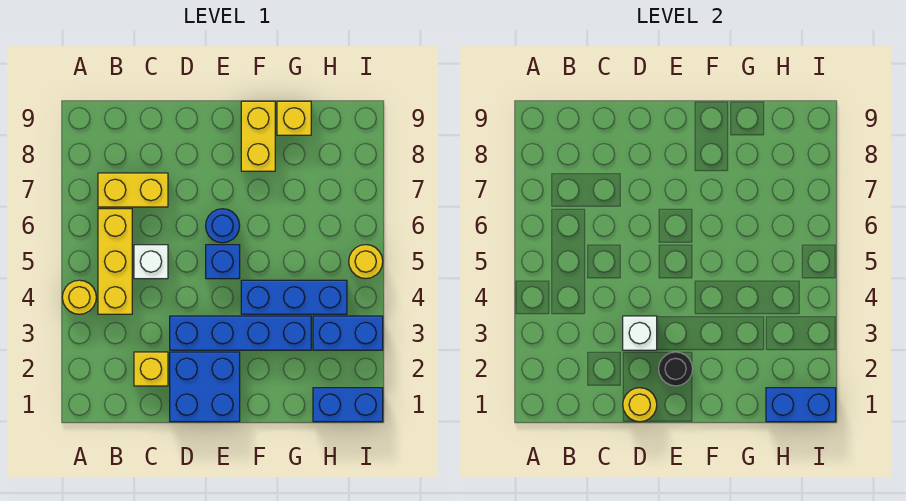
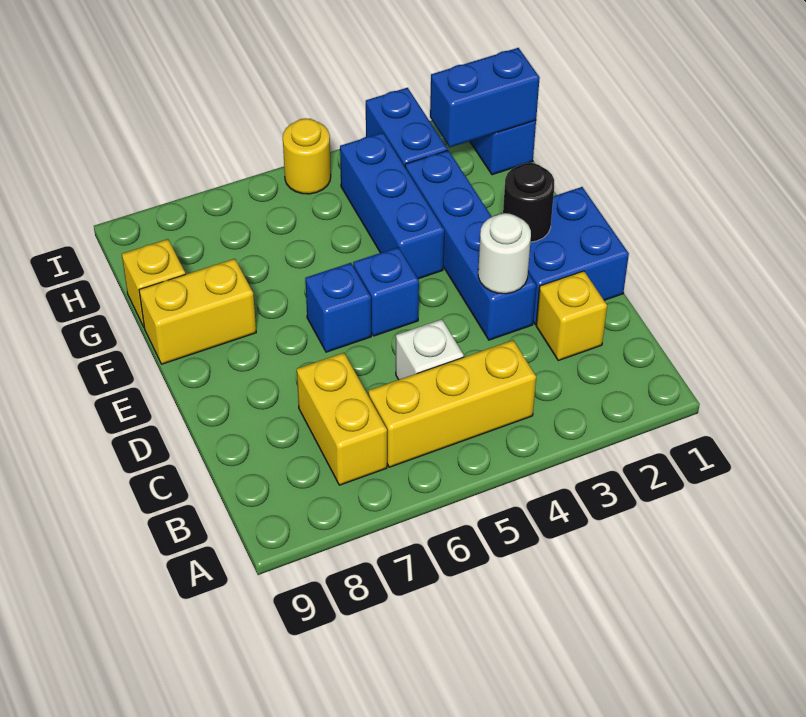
yellow round brick A4 level 1 -> none
yellow round brick D1 level 2 -> none
white brick D3 level 2 -> white round brick D3 level 2
blue round brick E6 level 1 -> blue brick E6 level 1
blue brick H1:I1 level 2 -> blue brick H1:H2 level 2

